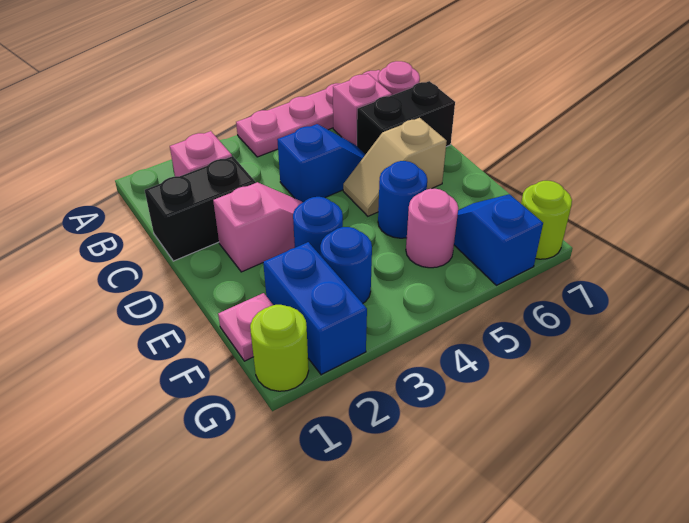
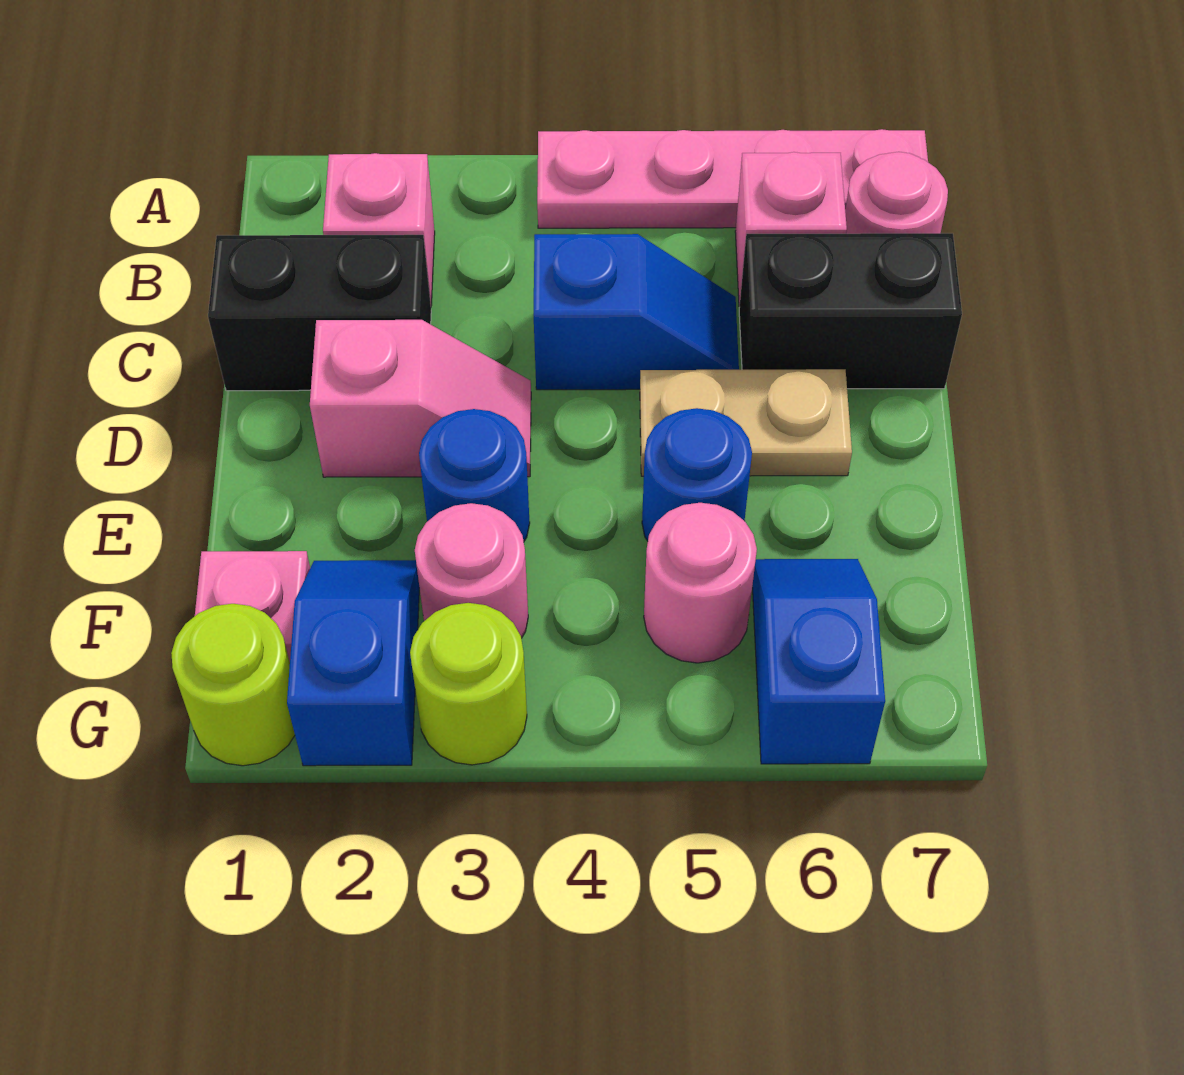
tan slope D5:D6 level 1 top 6 -> tan plate D5:D6 level 1
blue brick F2:G2 level 1 -> blue slope F2:G2 level 1 top G
blue round brick F3 level 1 -> pink round brick F3 level 1
lime round brick G7 level 1 -> lime round brick G3 level 1

